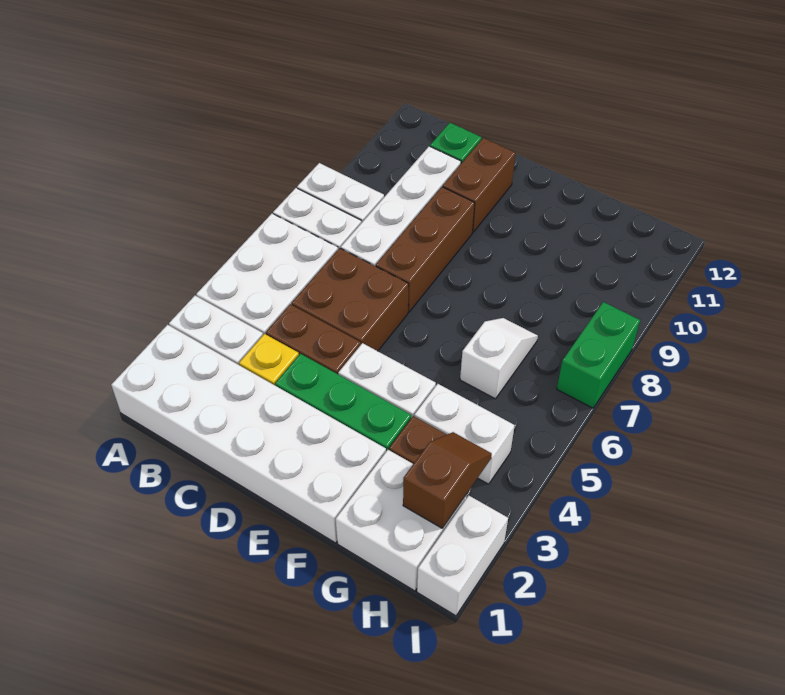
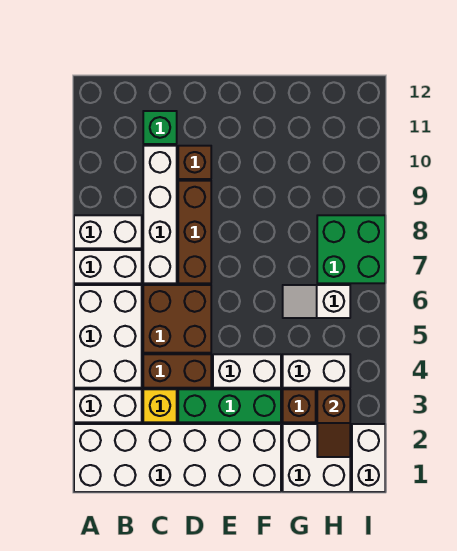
brown brick D10:D11 level 1 -> brown brick D10 level 1
white slope G6:G7 level 1 top 6 -> white slope G6:H6 level 1 top H
brown slope H2:H3 level 2 top 2 -> brown slope H2:H3 level 2 top 3
green brick I7:I8 level 1 -> green brick H7:I8 level 1

